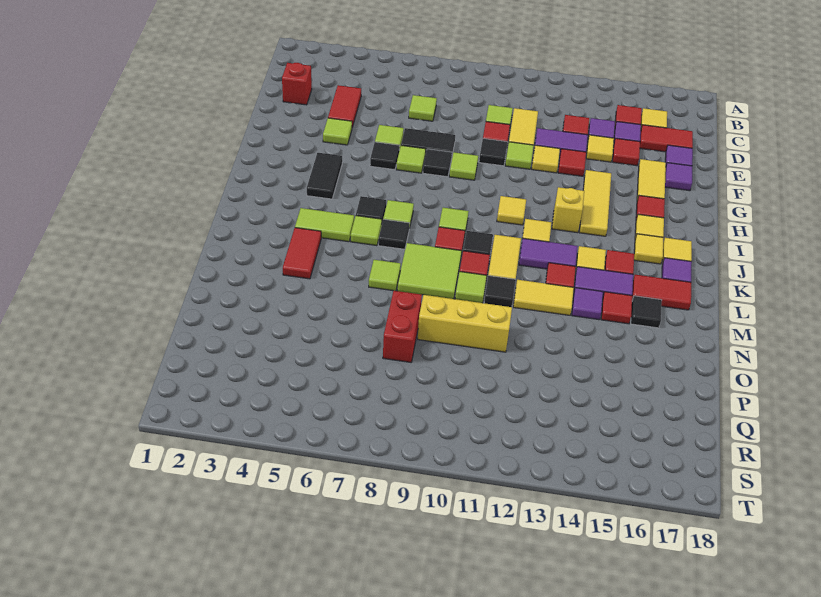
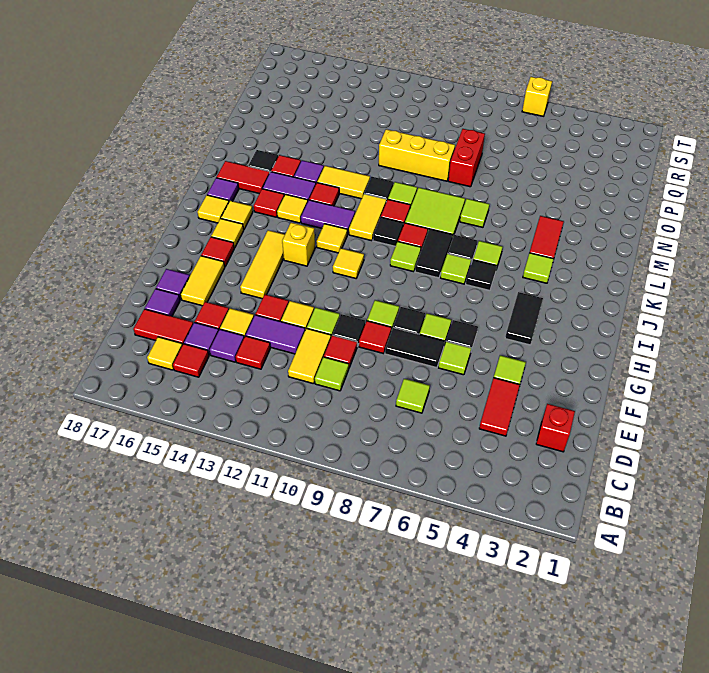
none -> red tile F9 level 1
none -> black tile J8:K8 level 1
lime tile K4:K5 level 1 -> lime tile K4 level 1
none -> yellow brick T6 level 1

